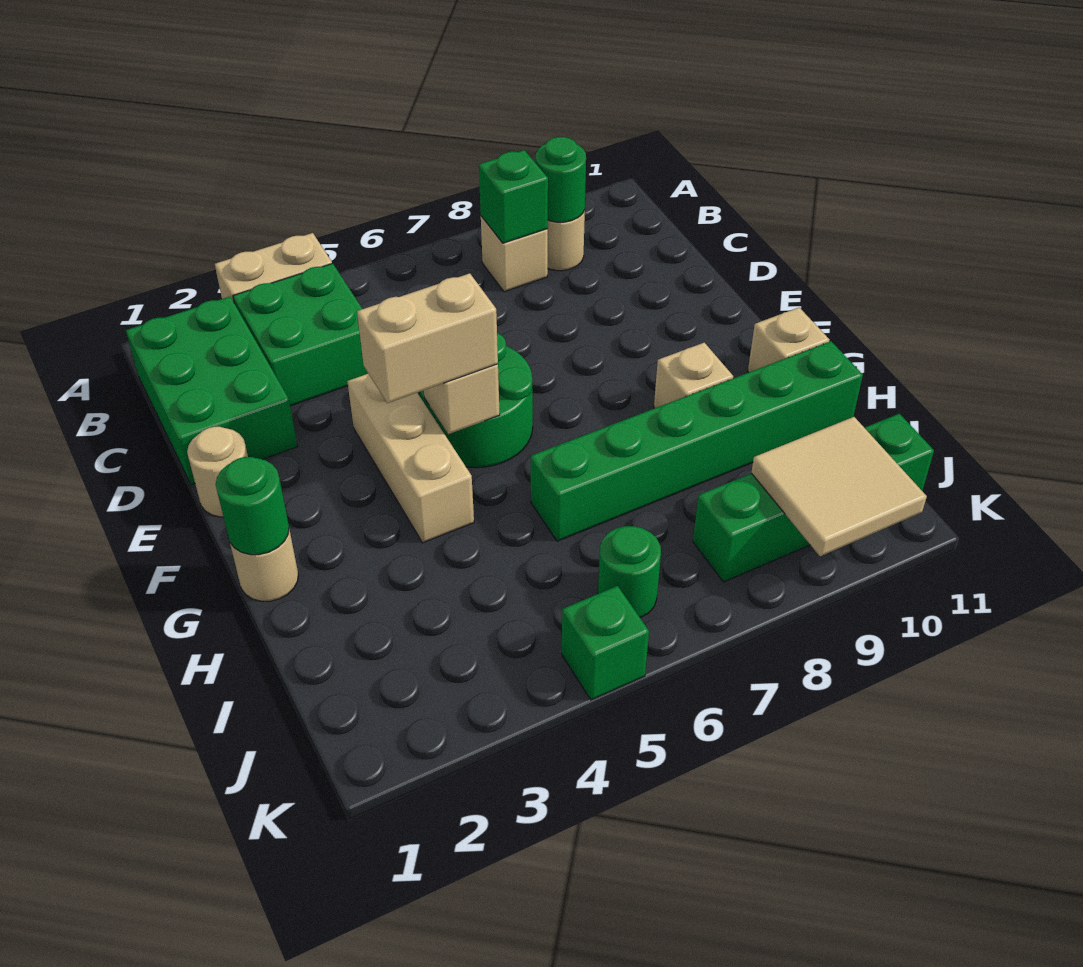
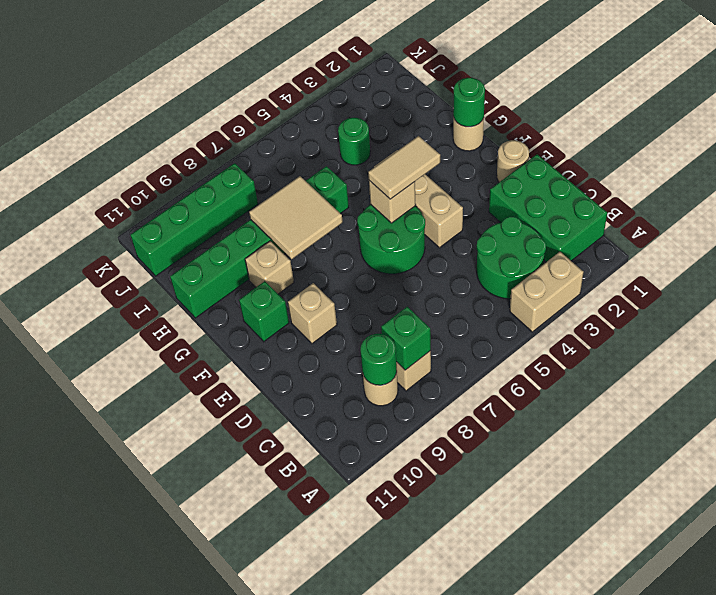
green brick B3:C4 level 1 -> green round brick B3:C4 level 1
tan brick F4:F5 level 3 -> tan tile F4:F5 level 3
tan brick G11 level 1 -> tan brick E9 level 1
green round brick J6 level 1 -> green round brick I4 level 1
tan tile J9:K10 level 2 -> tan tile G7:H8 level 2
green brick K5 level 1 -> green brick F10 level 1

